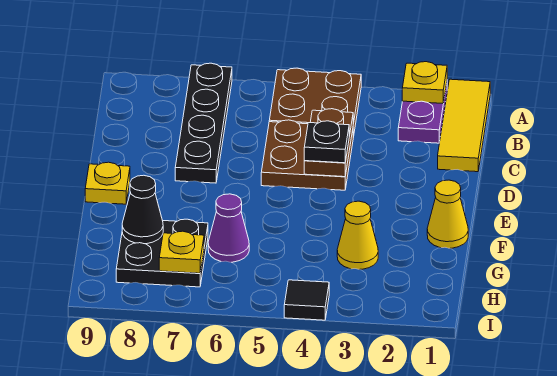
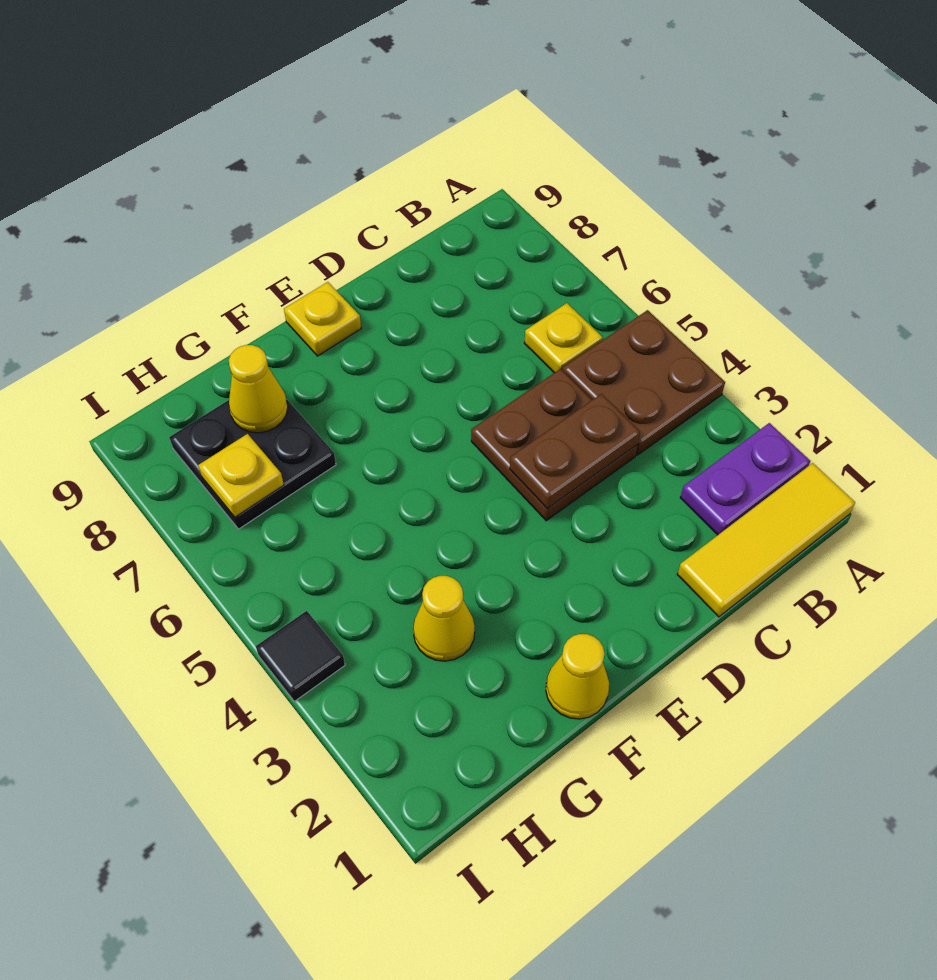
yellow plate A2 level 2 -> yellow plate B6 level 1
black plate A7:D7 level 1 -> none
black plate D4 level 3 -> none
purple cone G6 level 1 -> none
black cone G8 level 2 -> yellow cone G8 level 2

